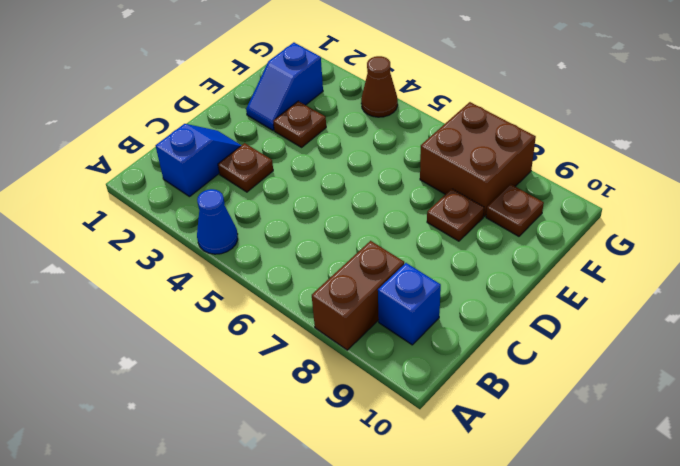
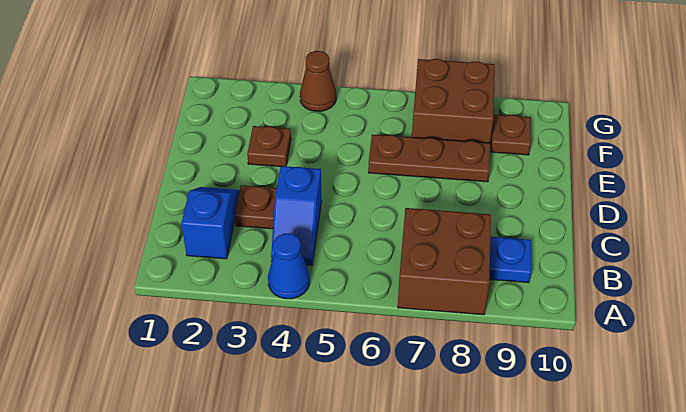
brown brick A8:B8 level 1 -> brown brick A7:B8 level 1
blue brick B9 level 1 -> blue plate B9 level 1
blue slope E2:F2 level 1 top F -> blue slope B4:C4 level 1 top C
brown plate E8 level 1 -> brown plate E6:E8 level 1

